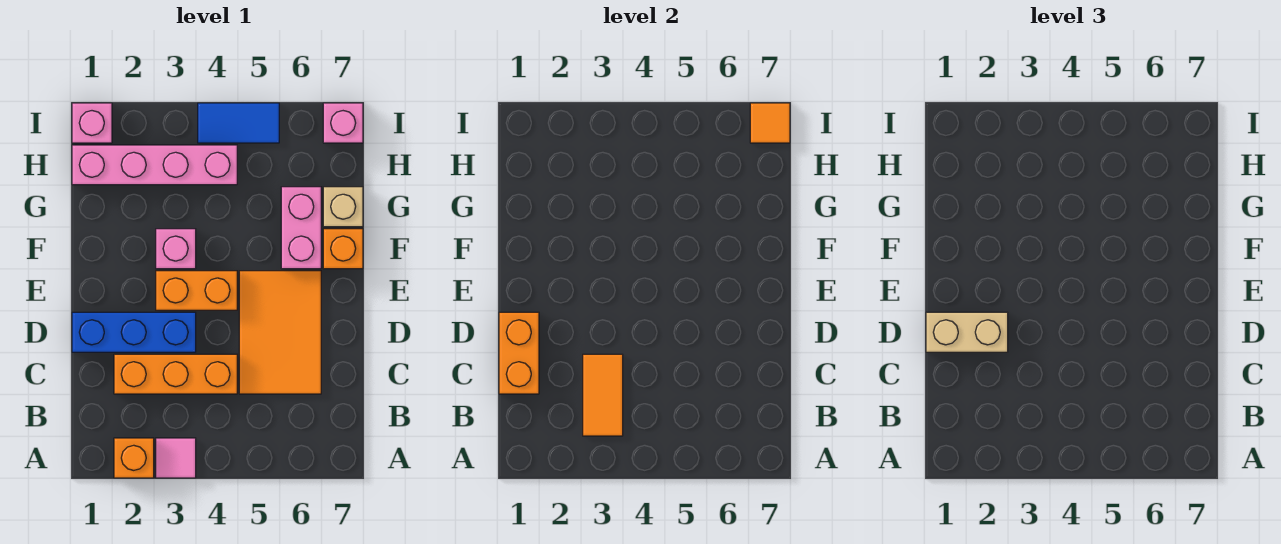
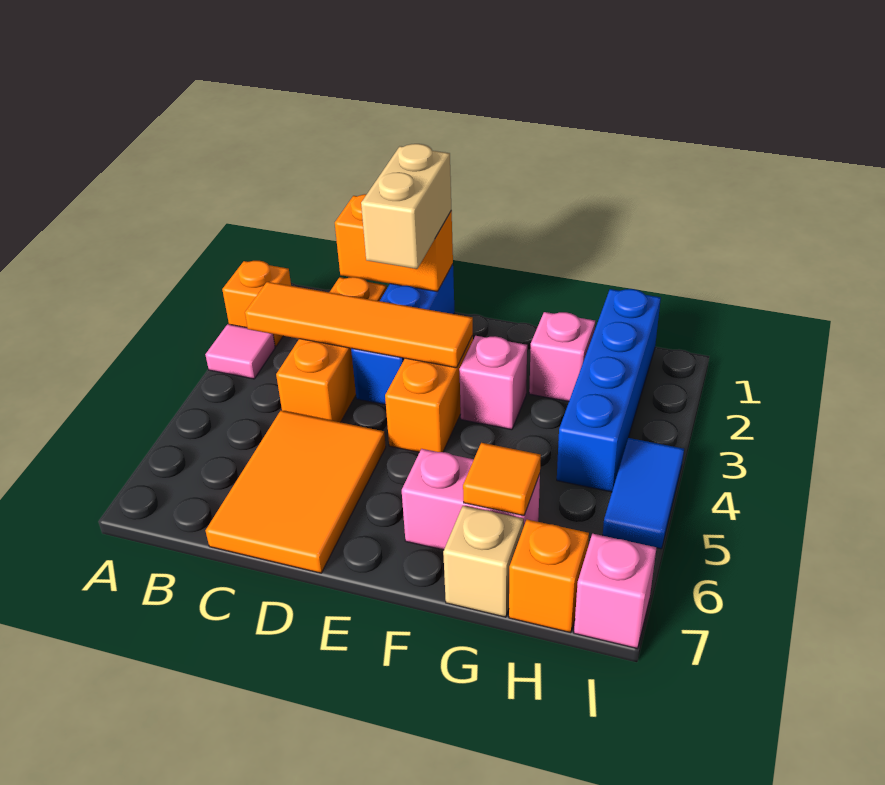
orange tile B3:C3 level 2 -> orange tile B3:E3 level 2
orange tile C5:E6 level 1 -> orange tile C5:D7 level 1
orange brick F7 level 1 -> orange brick H7 level 1
pink brick H1:H4 level 1 -> blue brick H1:H4 level 1
pink brick I1 level 1 -> pink brick G2 level 1
orange tile I7 level 2 -> orange tile G6 level 2

